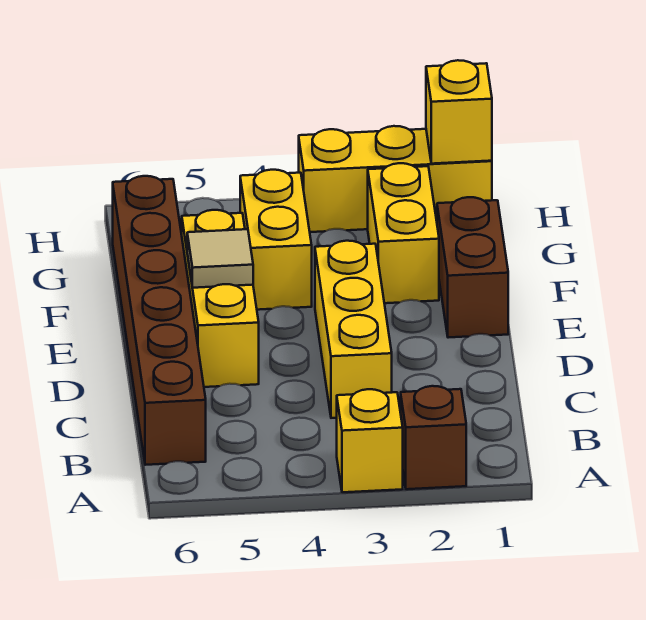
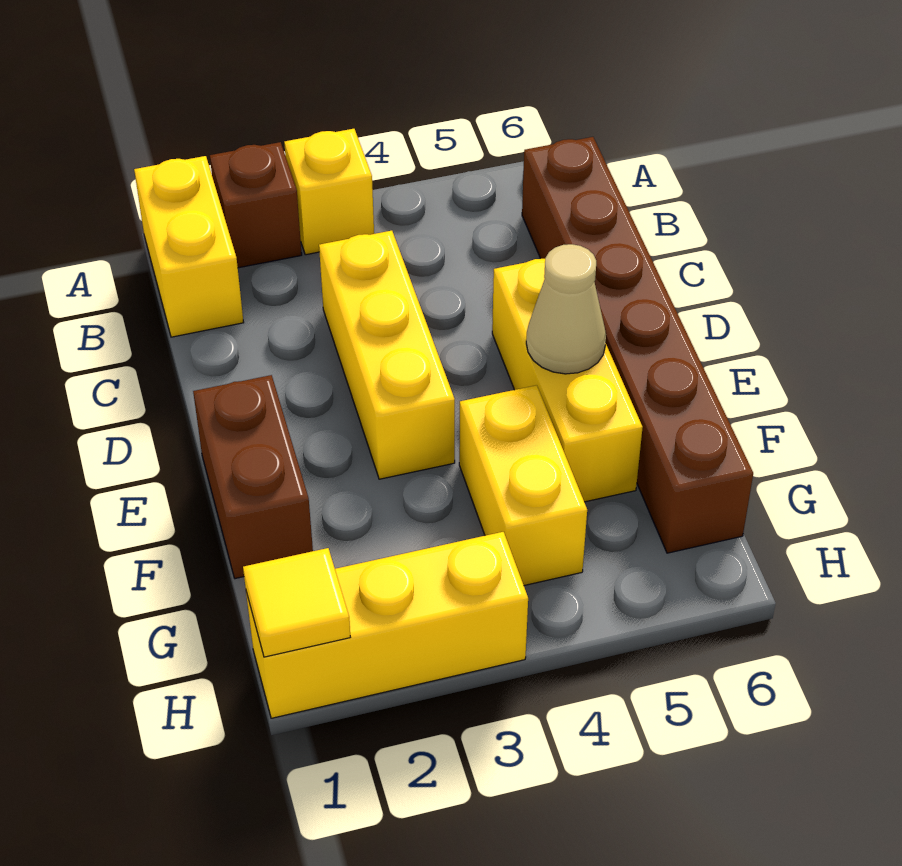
tan tile E5 level 2 -> tan cone E5 level 2
yellow brick F2:G2 level 1 -> yellow brick A1:B1 level 1
yellow brick H1 level 2 -> yellow tile H1 level 2

